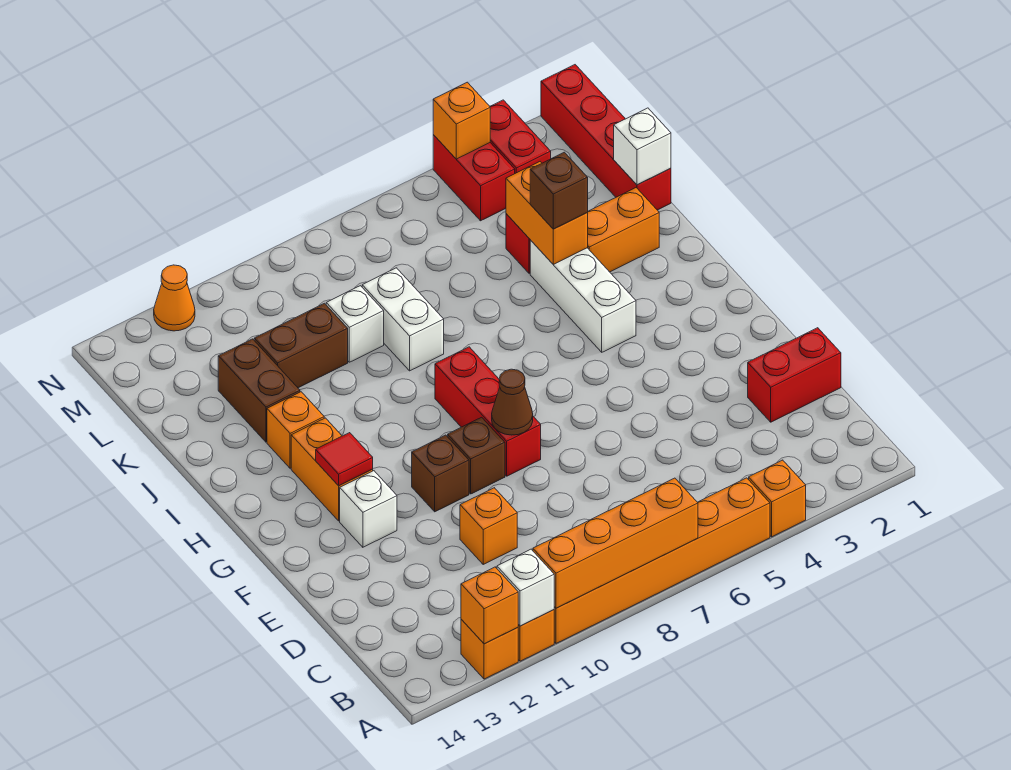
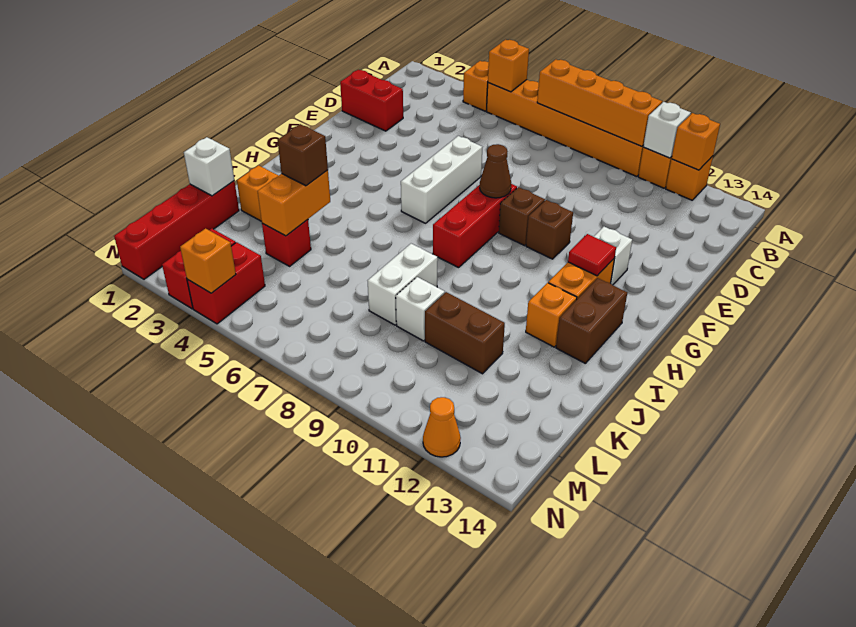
orange brick D10 level 1 -> orange brick A5 level 2
white brick H4:J4 level 1 -> white brick E6:G6 level 1
brown brick J12:K12 level 1 -> brown brick H13:I13 level 1

